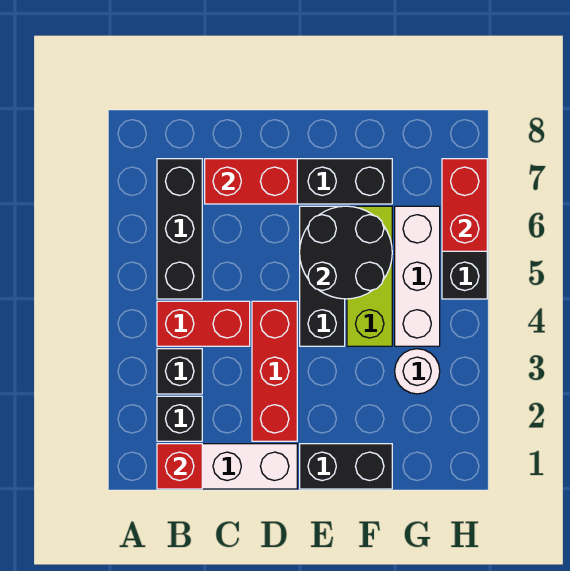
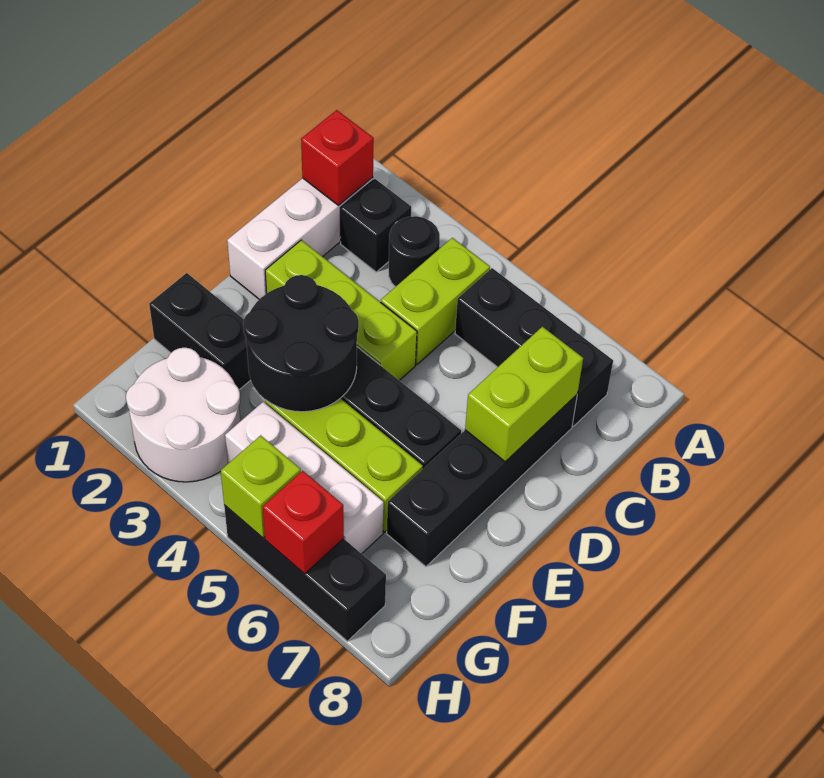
black brick B3 level 1 -> black round brick B3 level 1
red brick B4:C4 level 1 -> lime brick B4:C4 level 1
red brick C7:D7 level 2 -> lime brick C7:D7 level 2
red brick D2:D4 level 1 -> lime brick D2:D4 level 1
black brick E1:F1 level 1 -> black brick F1:F2 level 1
black round brick E5:F6 level 2 -> black round brick E3:F4 level 2
white round brick G3 level 1 -> white round brick G2:H3 level 1
none -> lime brick H5 level 2
red brick H6:H7 level 2 -> red brick H6 level 2

